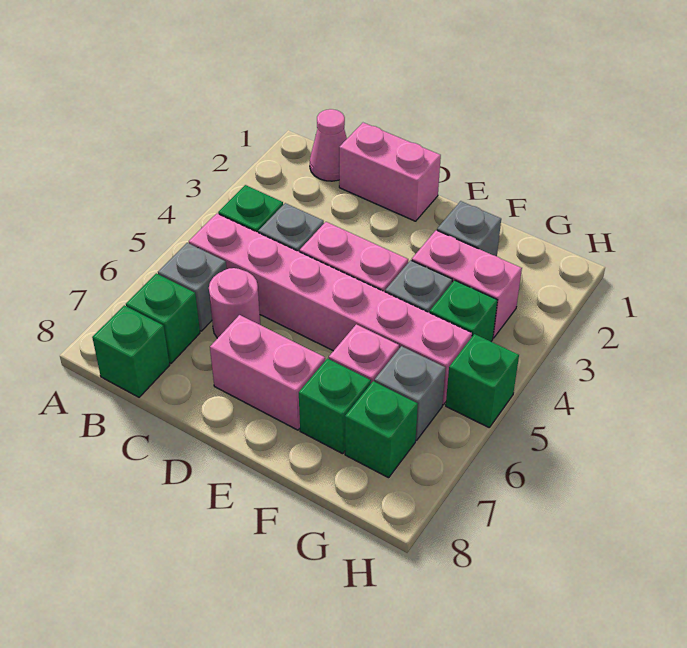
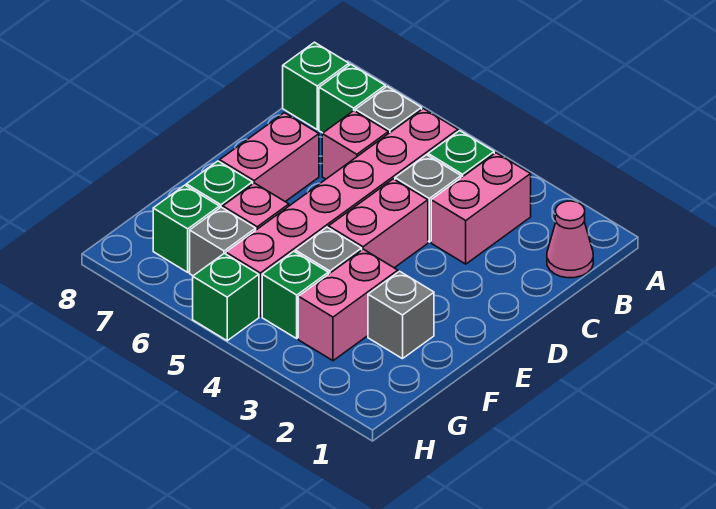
pink brick C1:D1 level 1 -> pink brick B3:C3 level 1
pink round brick C6 level 1 -> pink brick C6 level 1

